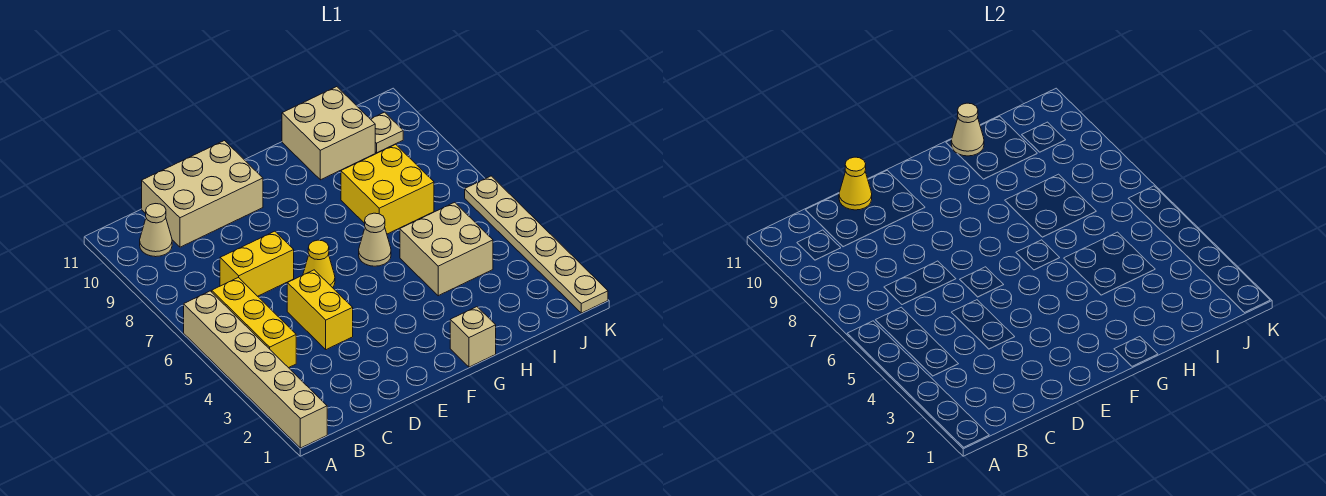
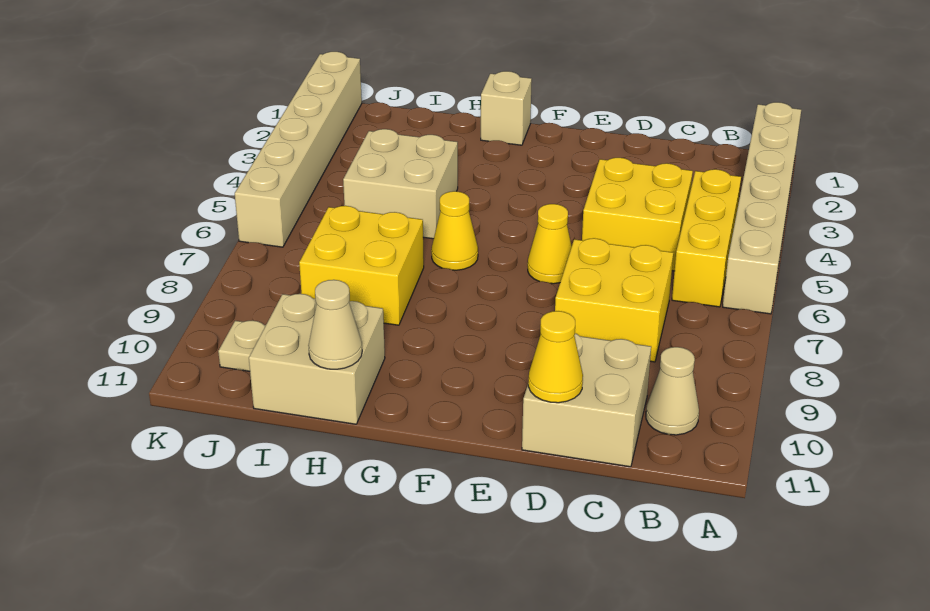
yellow brick C7:D7 level 1 -> yellow brick C7:D8 level 1
tan brick C10:E11 level 1 -> tan brick C10:D11 level 1
yellow brick D4:D5 level 1 -> yellow brick C4:D5 level 1
tan cone G6 level 1 -> yellow cone G6 level 1
tan plate K1:K6 level 1 -> tan brick K1:K6 level 1

